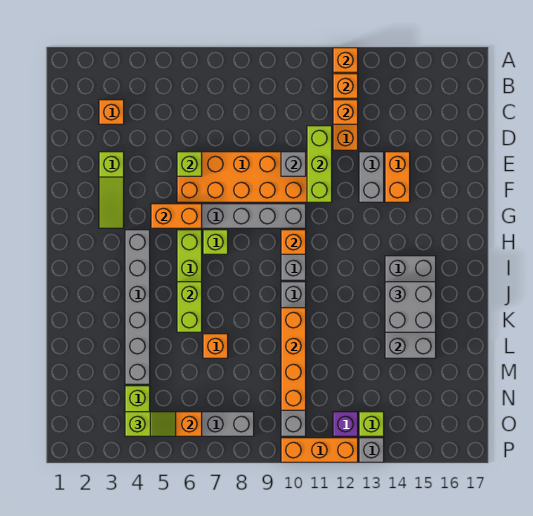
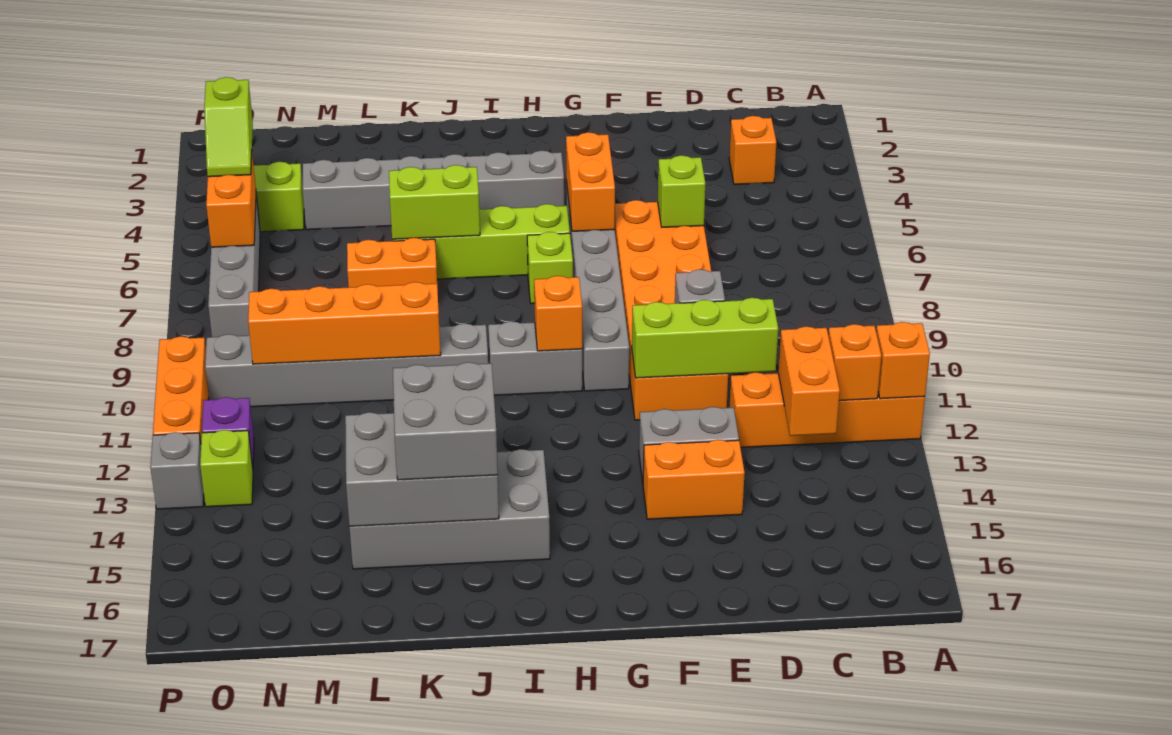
orange brick C12 level 2 -> orange brick C12:C13 level 2
lime slope E3:G3 level 1 top E -> none
orange brick L7 level 1 -> orange brick K7:L7 level 1

